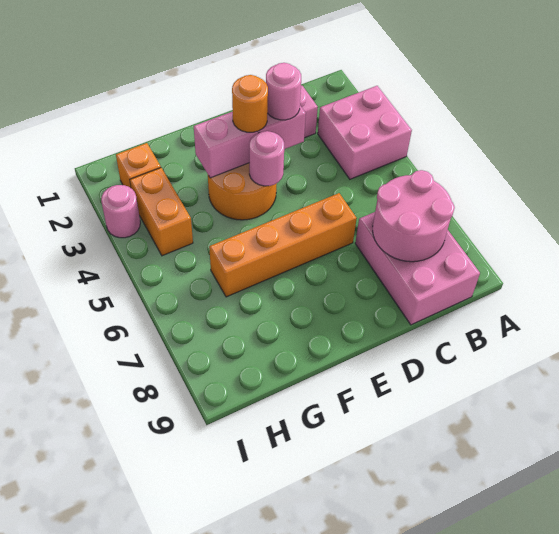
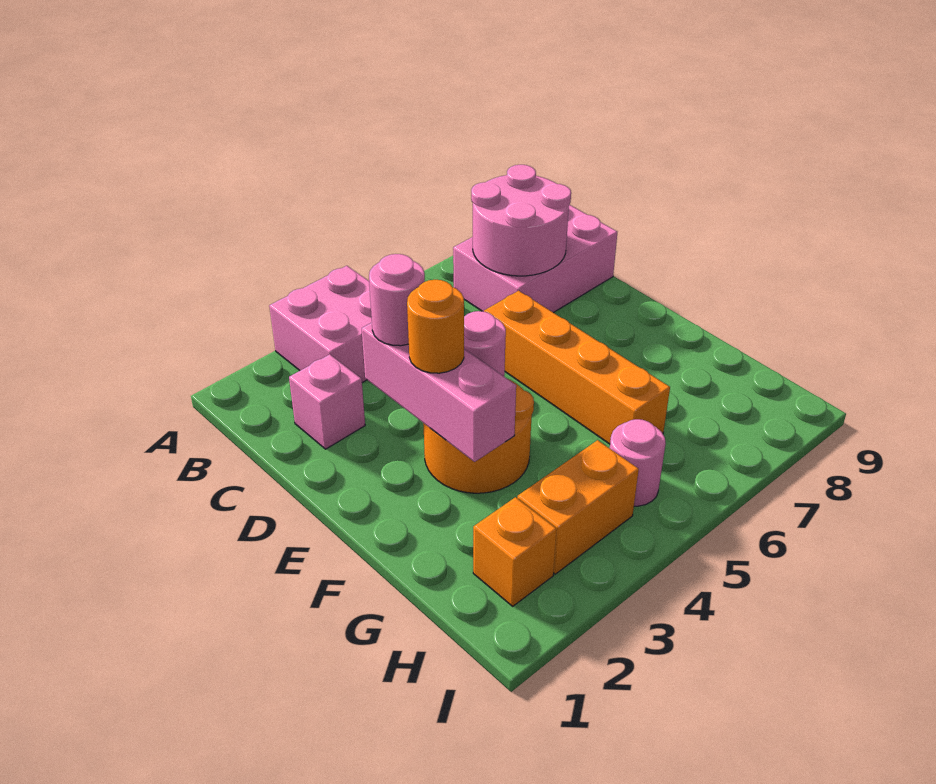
pink round brick I3 level 1 -> pink round brick H5 level 1

